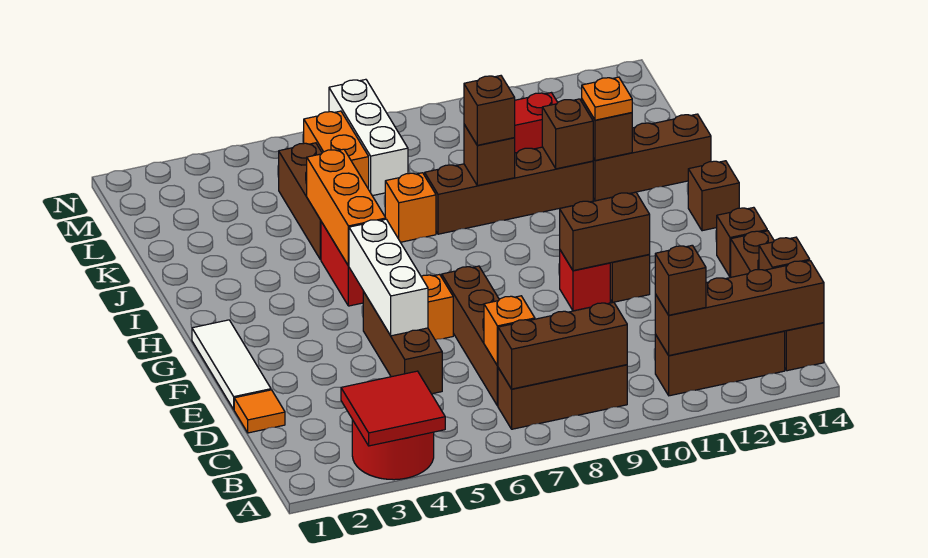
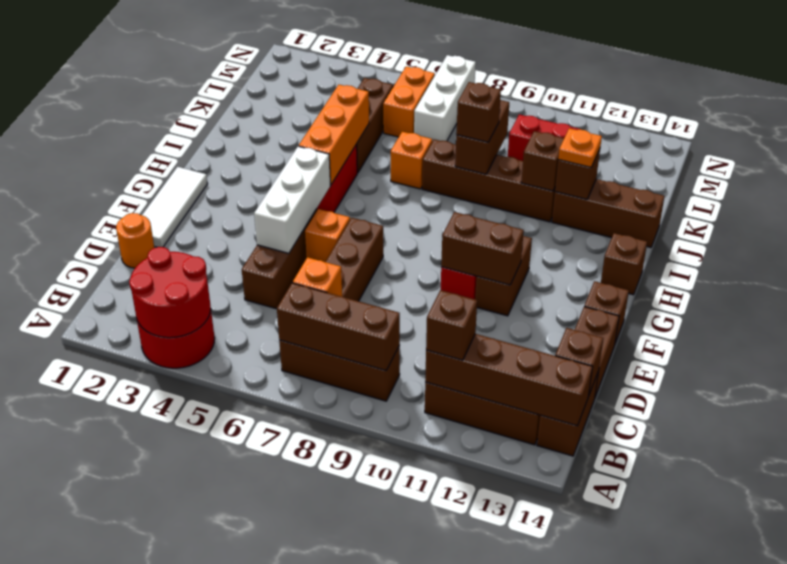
red tile A3:B4 level 2 -> red round brick A3:B4 level 2
orange tile D1 level 1 -> orange round brick D1 level 1
brown brick J9 level 2 -> brown brick J9:K9 level 2

